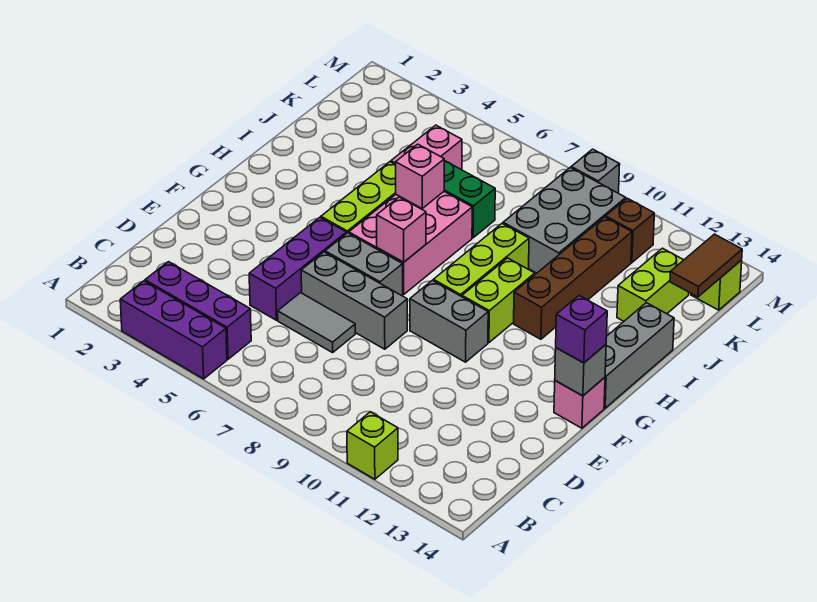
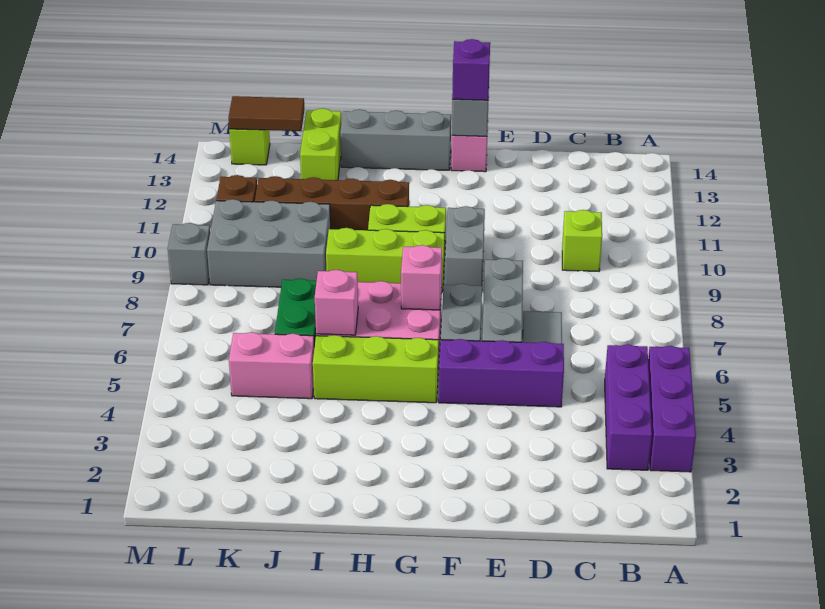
lime brick A11 level 1 -> lime brick C10 level 1
lime brick J13:K13 level 1 -> lime brick J13:J14 level 1

